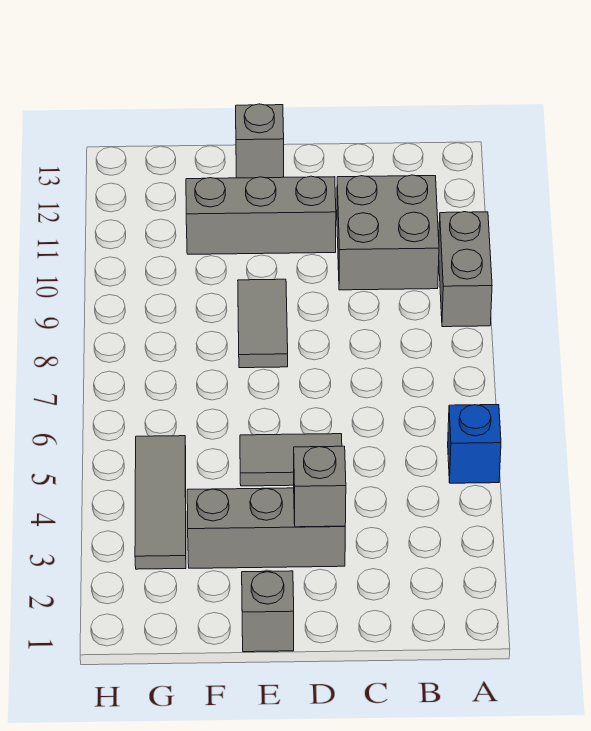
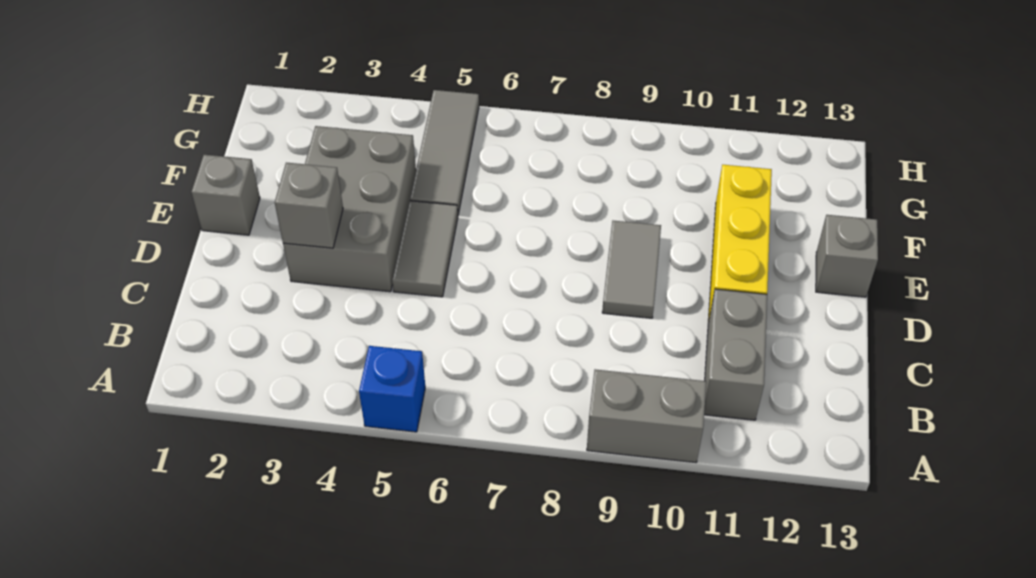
grey brick B10:C11 level 1 -> grey brick B11:C11 level 1
grey brick D3:F3 level 1 -> grey brick D3:F4 level 1
grey brick D11:F11 level 1 -> yellow brick D11:F11 level 1
grey tile E8:E9 level 1 -> grey tile D9:E9 level 1
grey tile G3:G5 level 1 -> grey tile F5:H5 level 1

